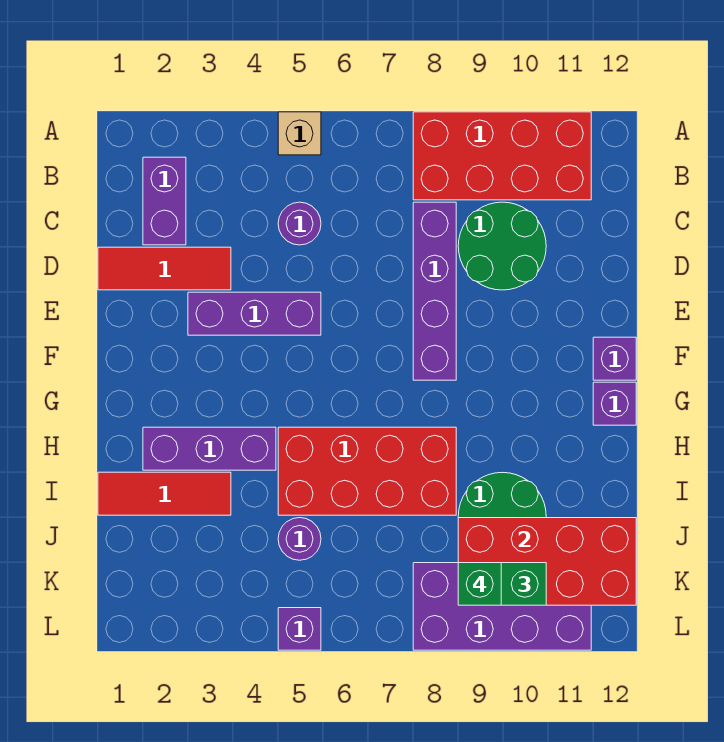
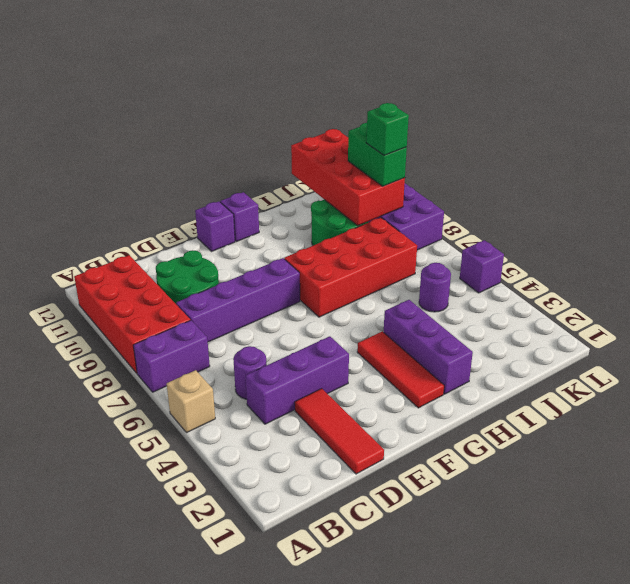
purple brick B2:C2 level 1 -> purple brick A7:B7 level 1
purple brick E3:E5 level 1 -> purple brick C4:E4 level 1
red brick H5:I8 level 1 -> red brick G7:J8 level 1
red tile I1:I3 level 1 -> red tile G2:G4 level 1

